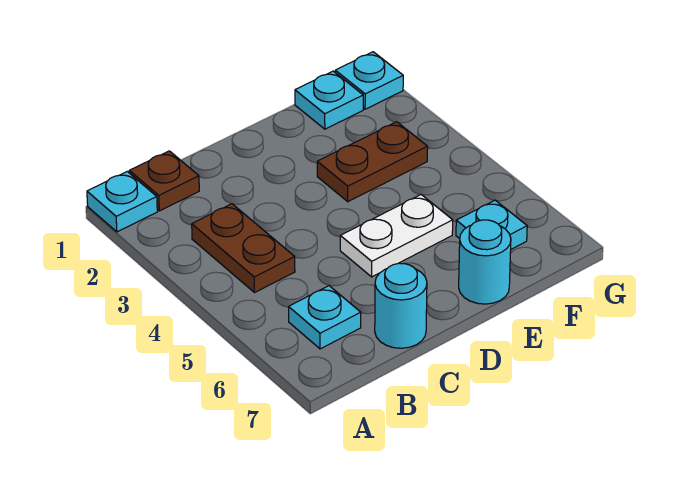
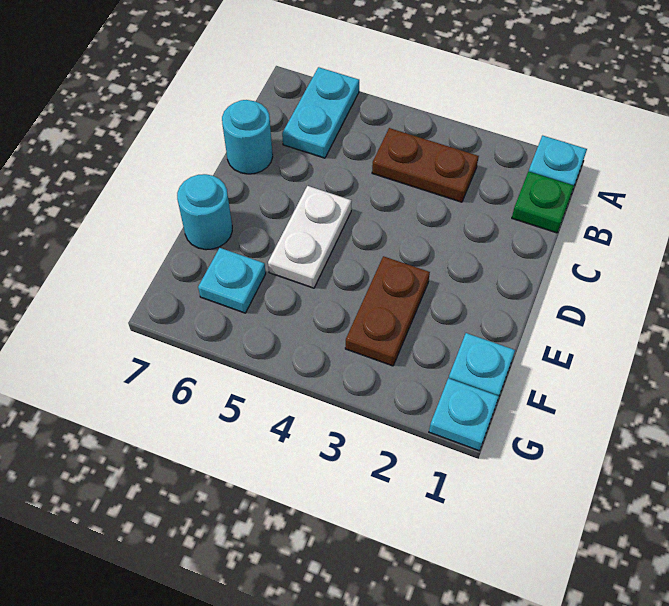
brown plate B1 level 1 -> green plate B1 level 1
cyan plate B6 level 1 -> cyan plate A6:B6 level 1

